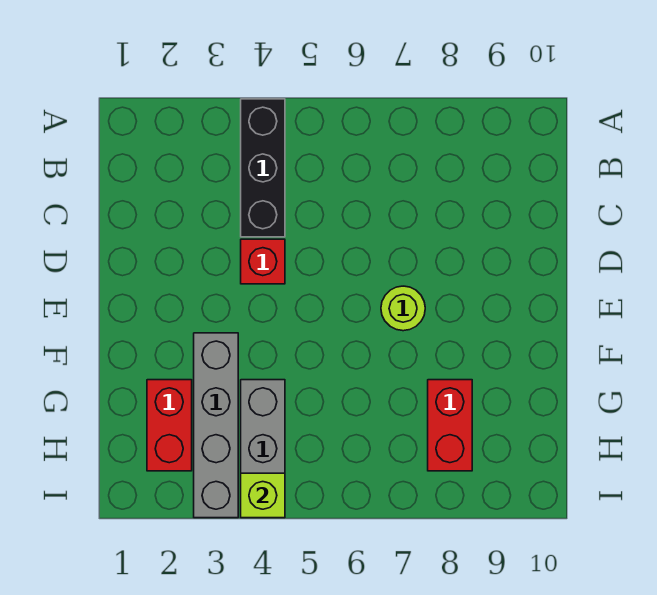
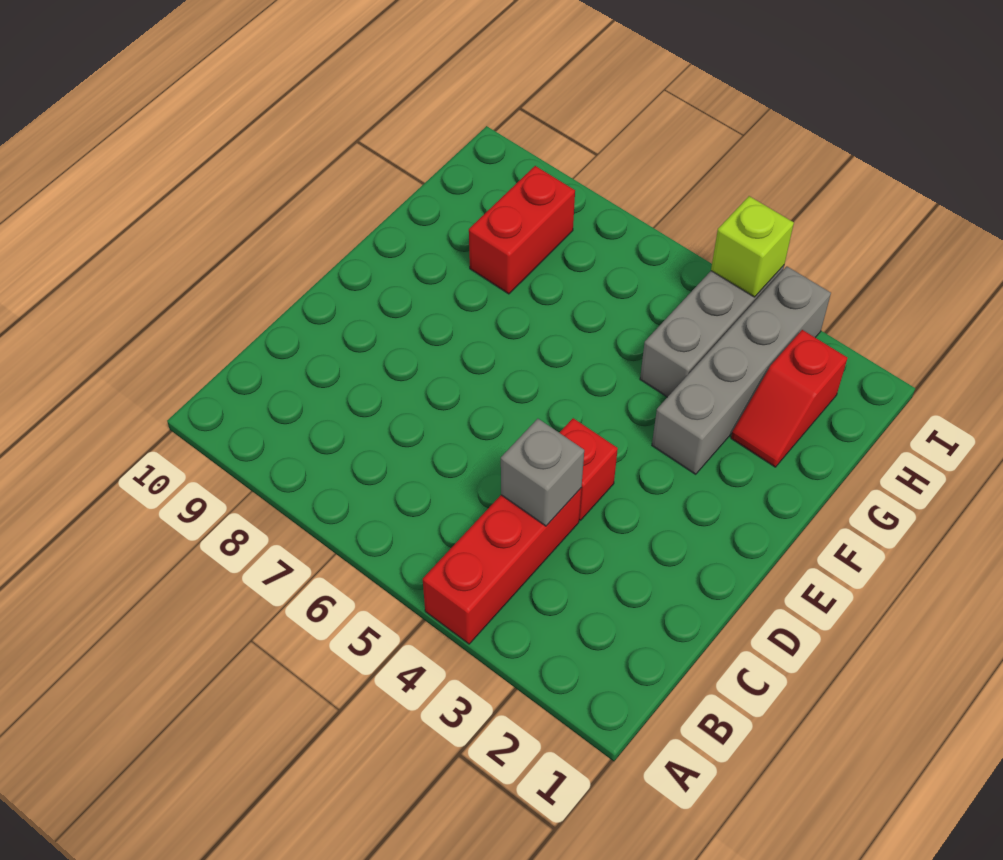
black brick A4:C4 level 1 -> red brick A4:C4 level 1
none -> grey brick C4 level 2
lime round brick E7 level 1 -> none
red brick G2:H2 level 1 -> red slope G2:H2 level 1 top H

